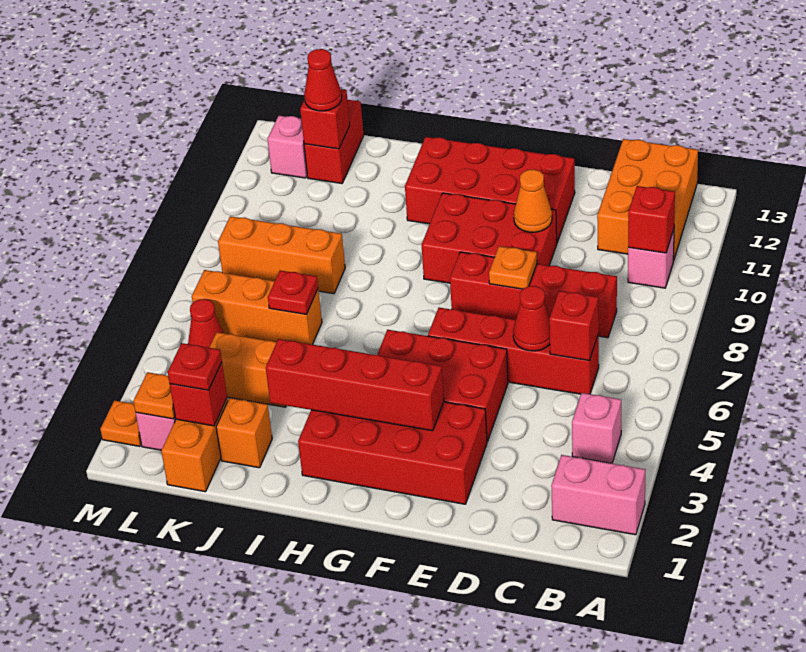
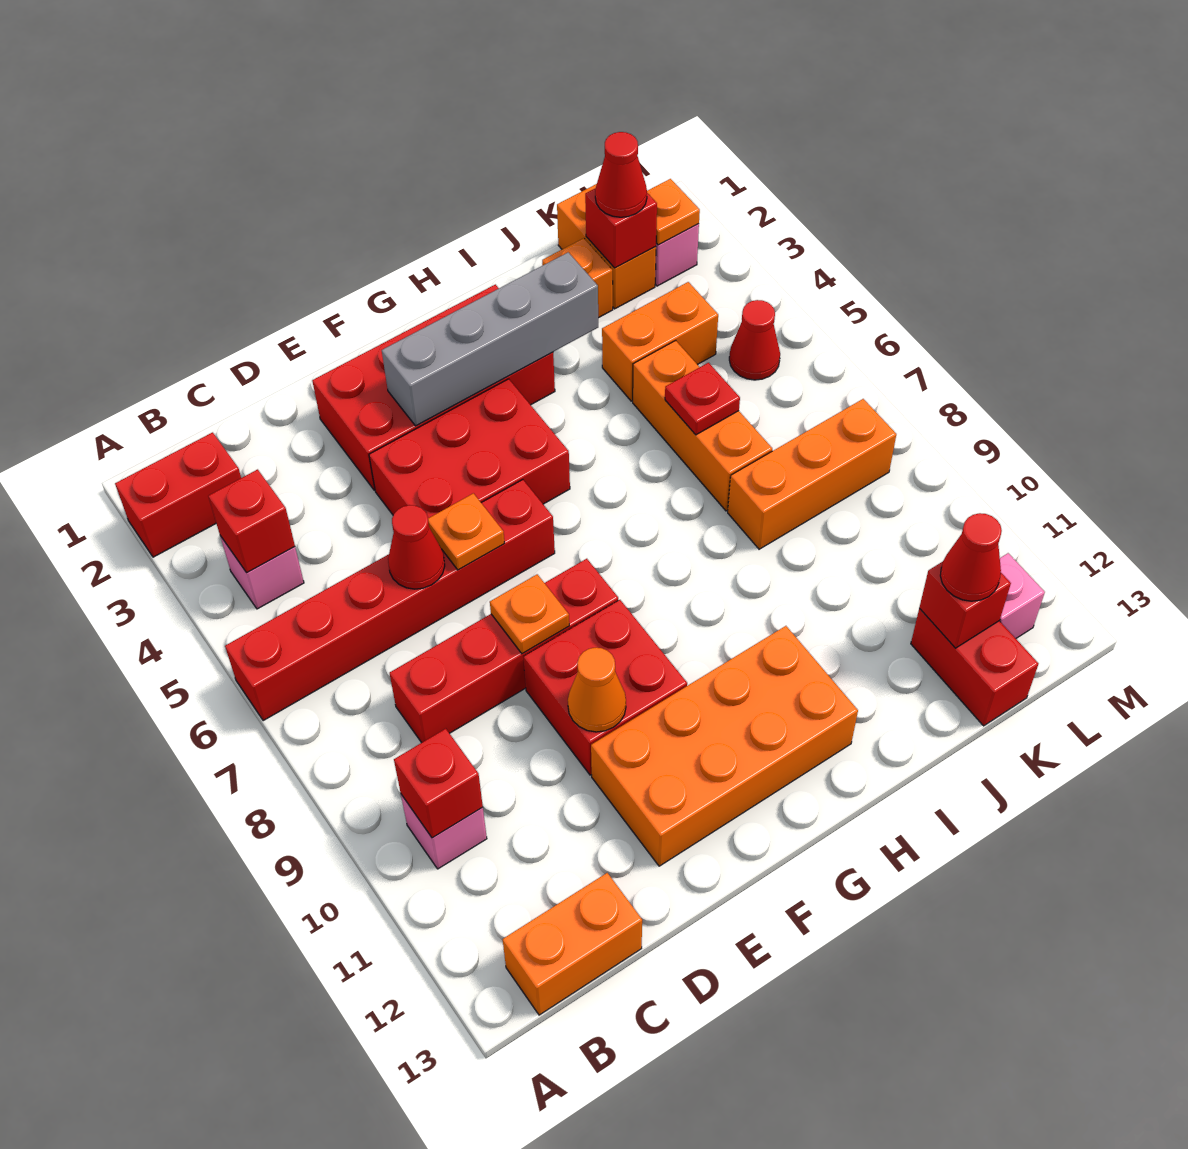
pink brick A2:B2 level 1 -> red brick A2:B2 level 1
orange brick B11:C13 level 1 -> orange brick B13:C13 level 1
red brick C6:F6 level 1 -> red brick A6:F6 level 1
red brick C6 level 2 -> red brick B4 level 2
red brick E9:G10 level 1 -> red brick E9:F10 level 1
red brick E11:H12 level 1 -> orange brick E11:H12 level 1
red brick F3:I3 level 2 -> grey brick F3:I3 level 2
orange brick J6:L6 level 1 -> orange brick J5:J7 level 1
red plate K2 level 3 -> red cone K2 level 3
orange plate M2 level 1 -> orange plate E6 level 2

